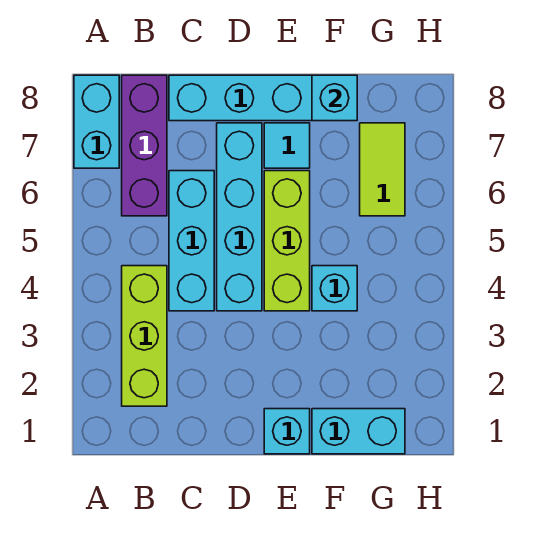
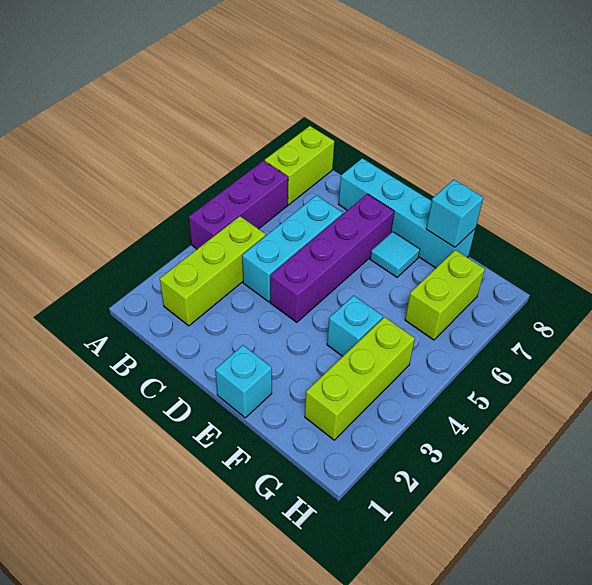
cyan brick A7:A8 level 1 -> lime brick A7:A8 level 1
purple brick B6:B8 level 1 -> purple brick A4:A6 level 1
cyan brick D4:D7 level 1 -> purple brick D4:D7 level 1
lime brick E4:E6 level 1 -> lime brick G2:G4 level 1
cyan brick F1:G1 level 1 -> none
lime tile G6:G7 level 1 -> lime brick G6:G7 level 1

